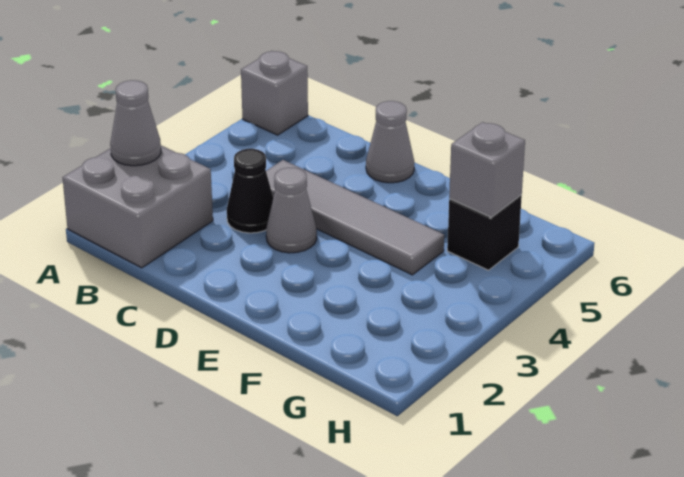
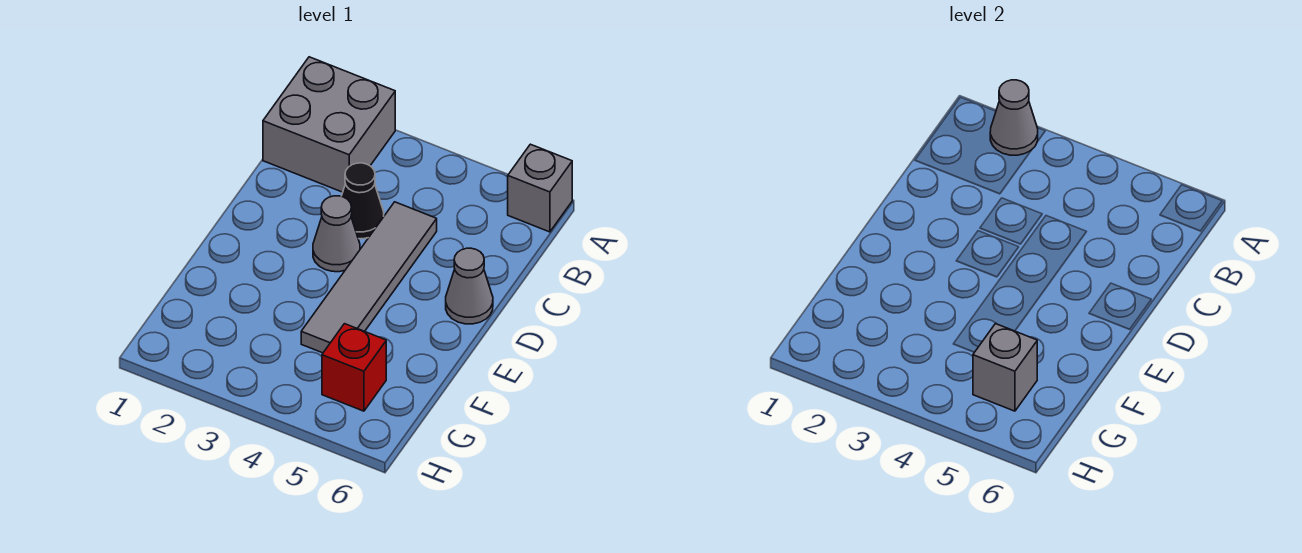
black brick G5 level 1 -> red brick G5 level 1

